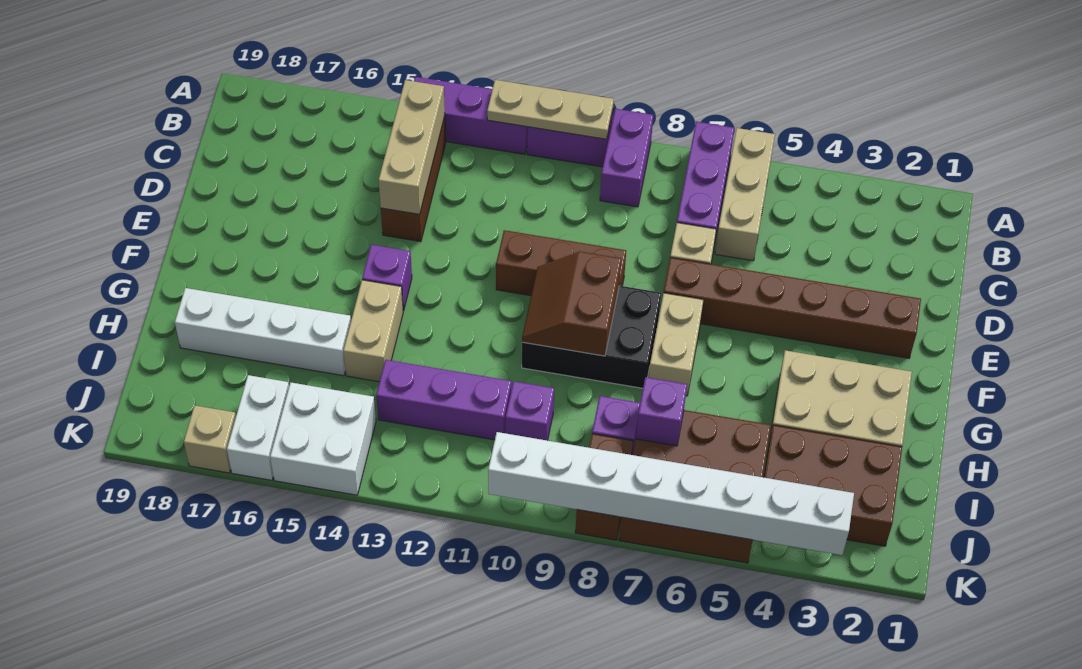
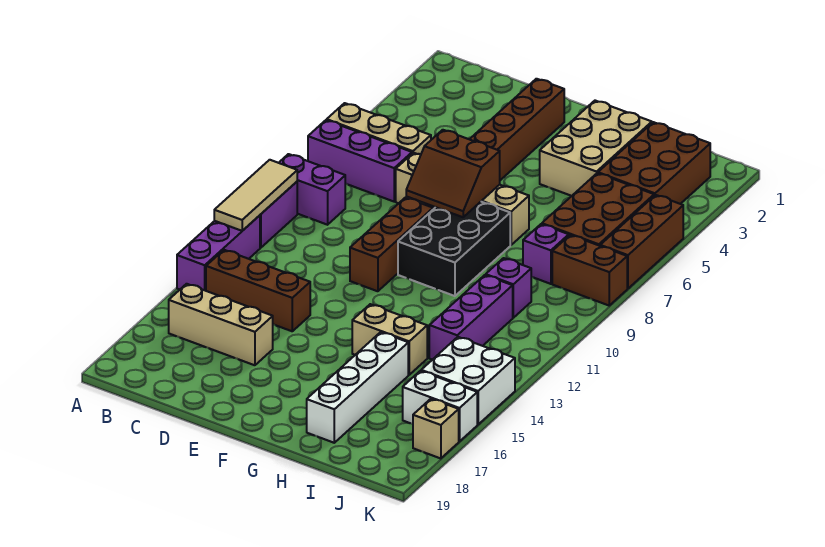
tan plate A10:A12 level 2 -> tan tile A10:A12 level 2
tan brick B14:D14 level 2 -> tan brick B16:D16 level 1
brown slope F9:G10 level 2 top 9 -> brown slope E7:F8 level 2 top 7
purple brick F14 level 1 -> none
purple brick I7 level 2 -> none
white brick K3:K10 level 2 -> none

